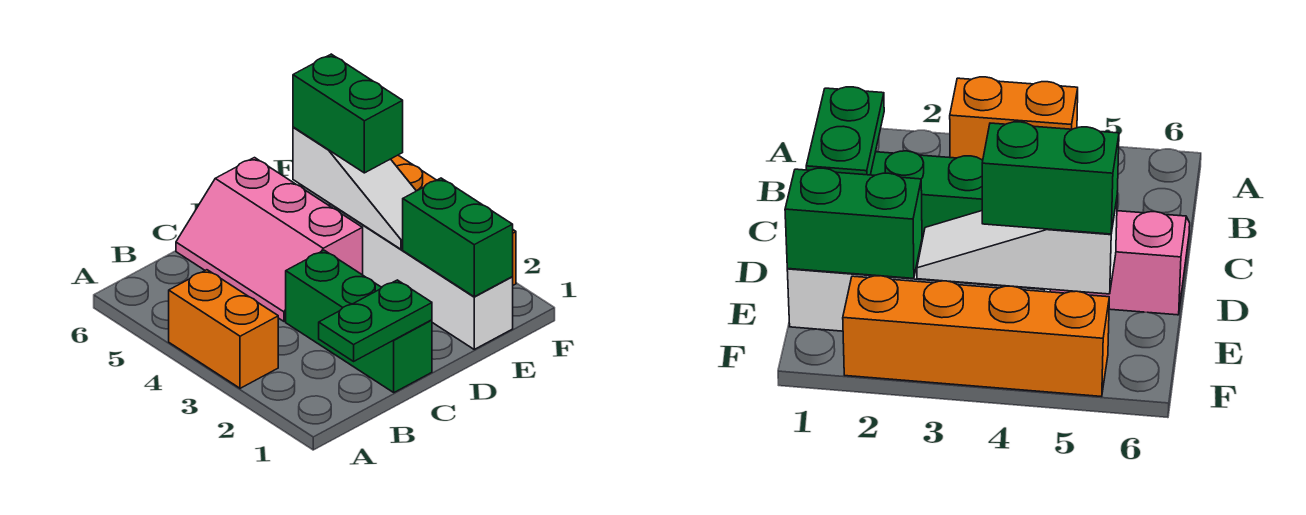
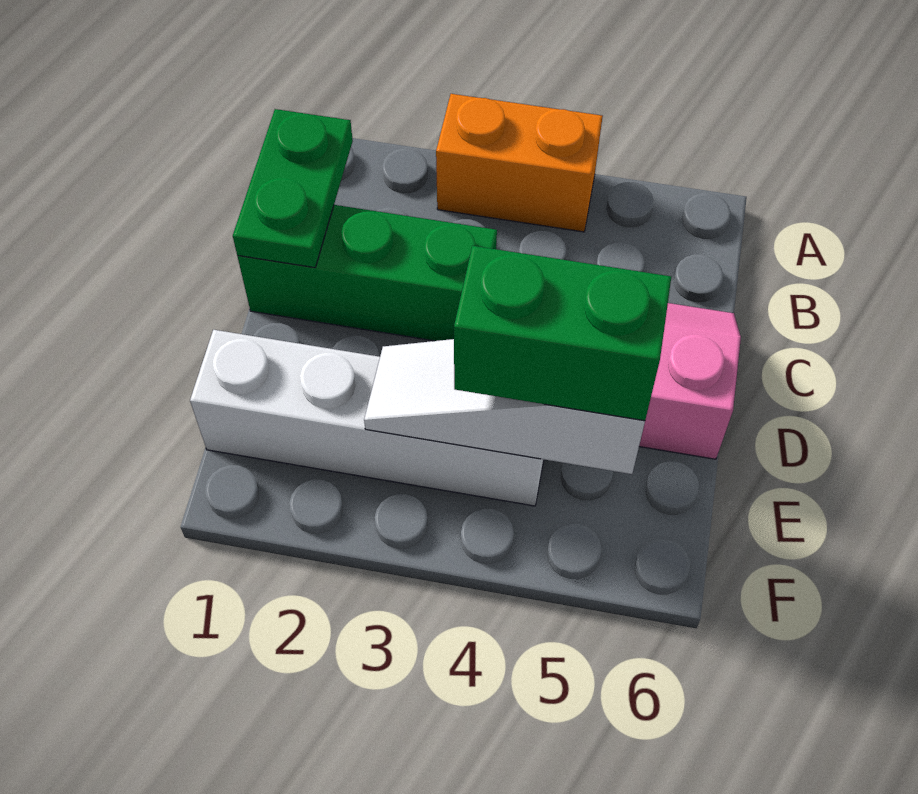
green brick E1:E2 level 2 -> none
orange brick F2:F5 level 1 -> none

